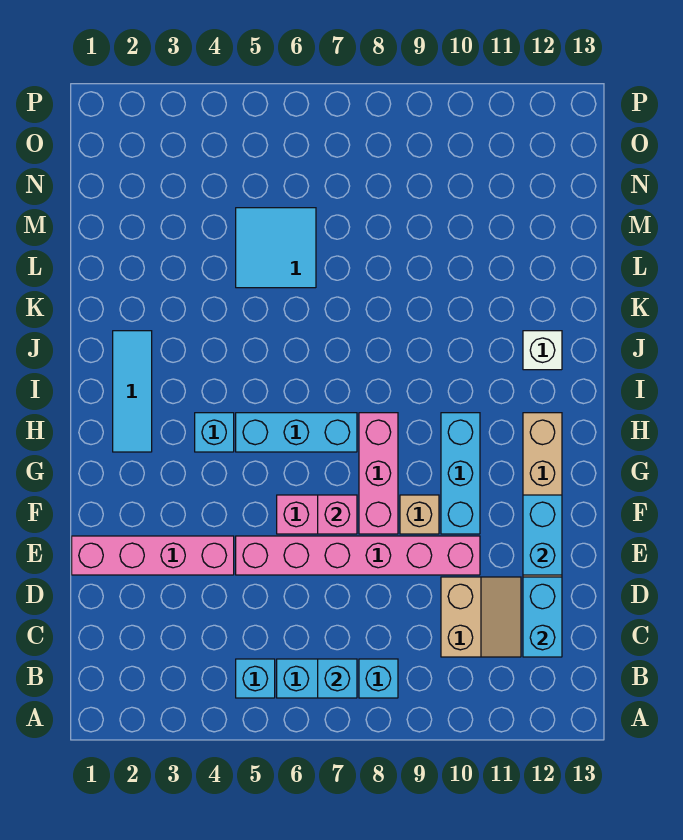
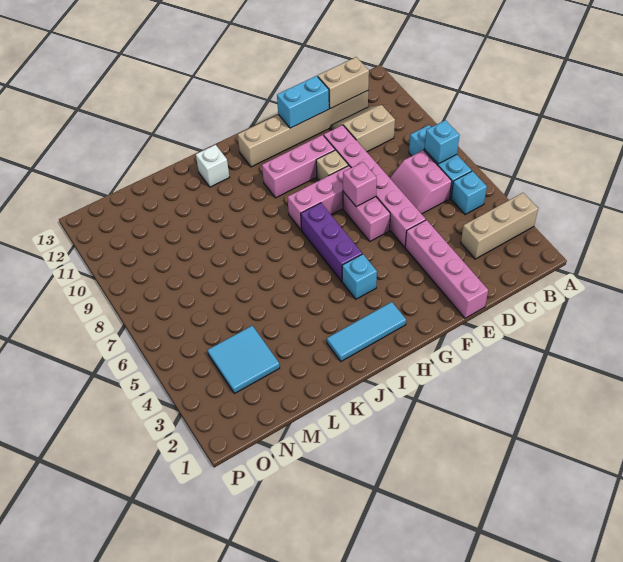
none -> tan brick A3:C3 level 1
none -> pink slope C6:D7 level 1 top C
cyan brick C12:D12 level 2 -> tan brick C12:D12 level 2
cyan brick F10:H10 level 1 -> pink brick F10:H10 level 1
cyan brick H5:H7 level 1 -> purple brick H5:H7 level 1
cyan tile L5:M6 level 1 -> cyan tile M3:N4 level 1

